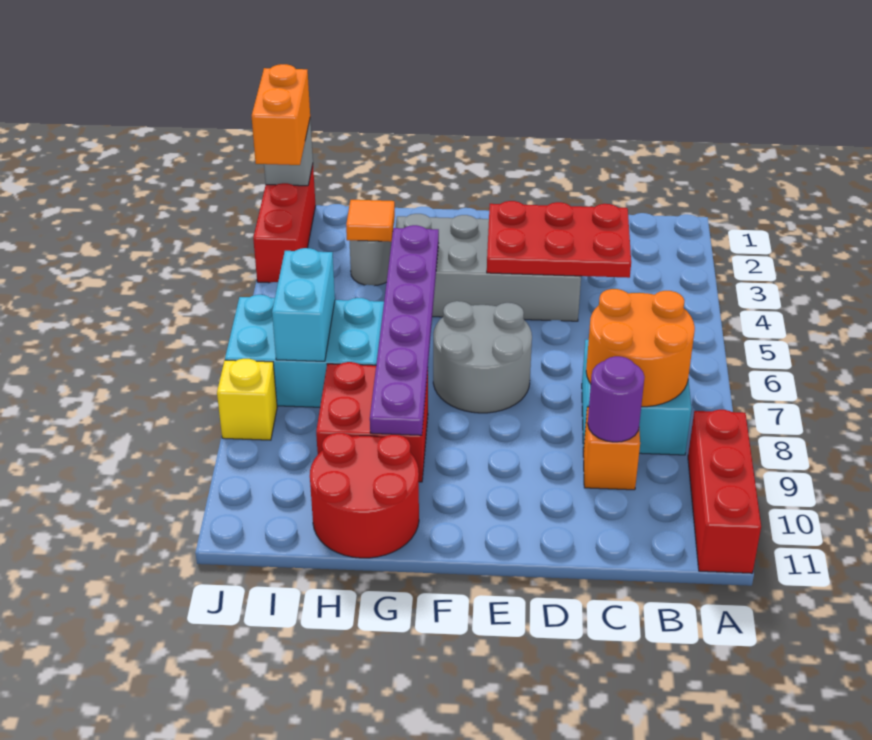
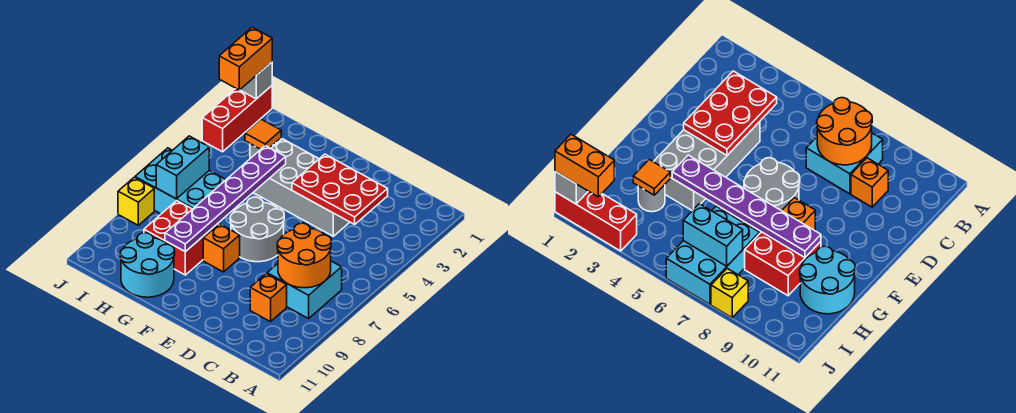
red brick A9:A11 level 1 -> none
purple round brick C9 level 2 -> none
none -> orange brick F8 level 1
red round brick G10:H11 level 1 -> cyan round brick G10:H11 level 1

